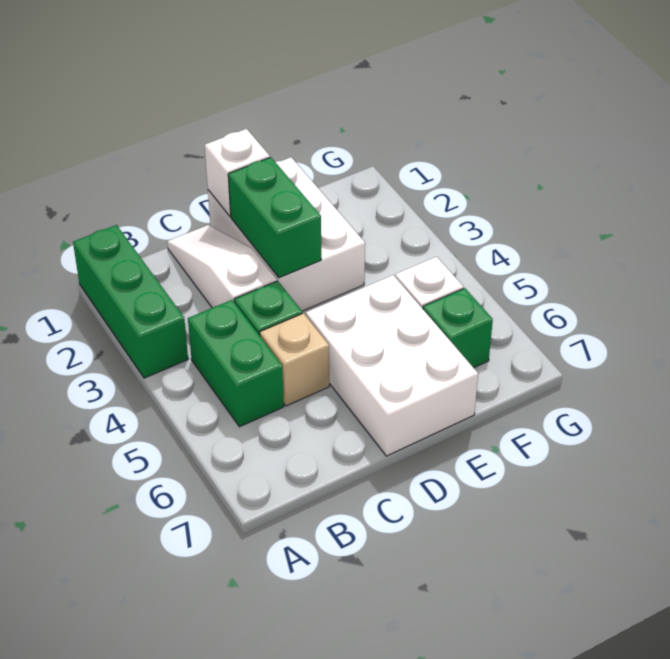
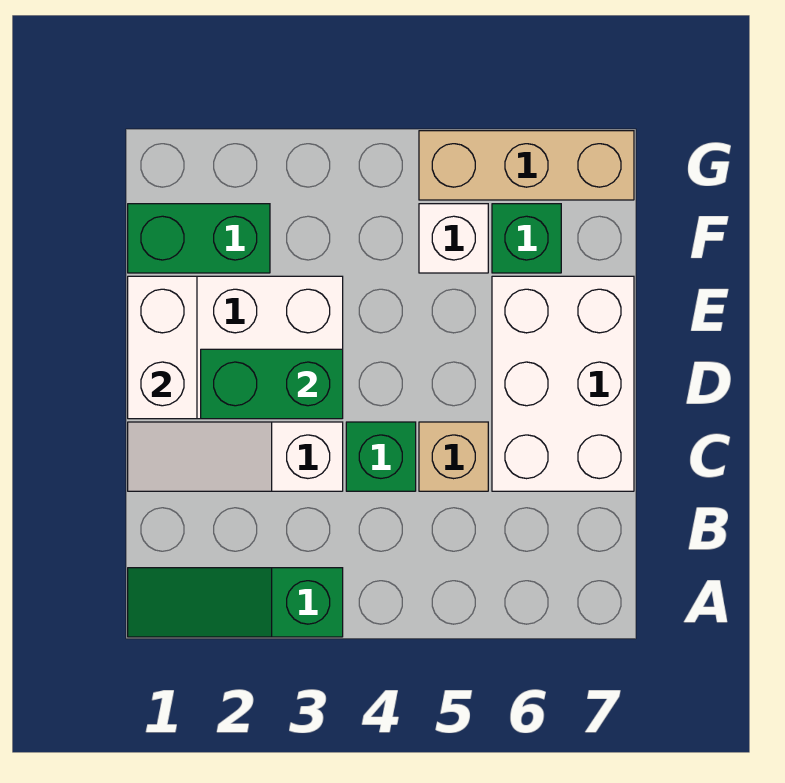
green brick A1:A3 level 1 -> green slope A1:A3 level 1 top 3
green brick B4:B5 level 1 -> green brick F1:F2 level 1
white brick D1 level 2 -> white brick D1:E1 level 2
white brick D5:E7 level 1 -> white brick C6:E7 level 1
none -> tan brick G5:G7 level 1

